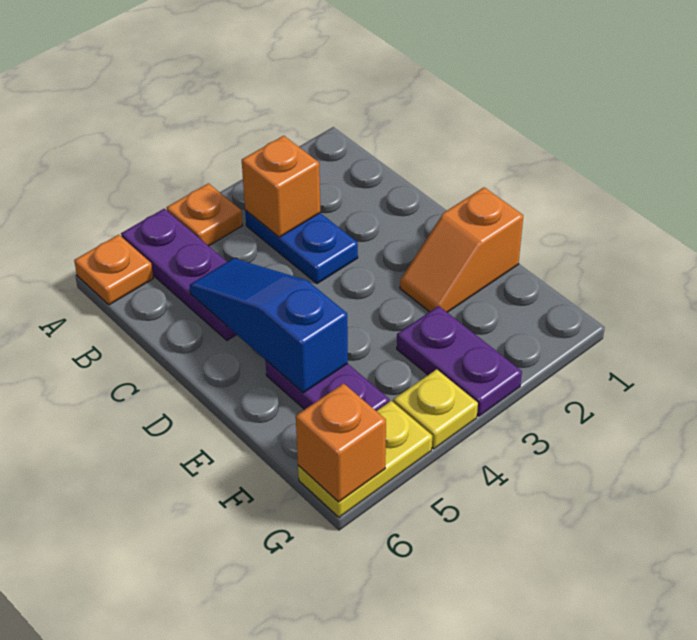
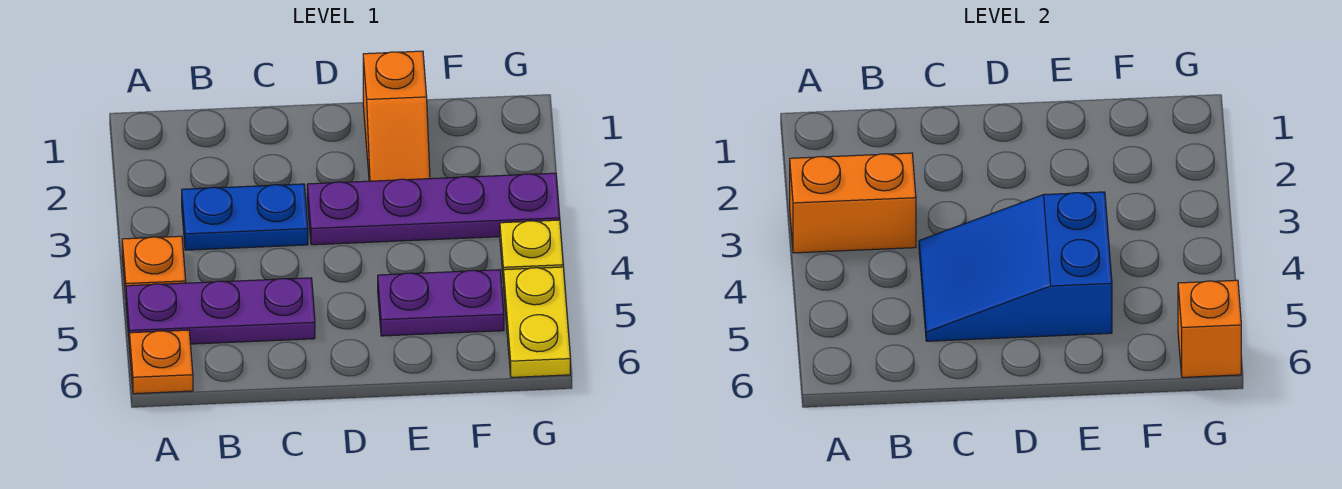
orange brick B3 level 2 -> orange brick A3:B3 level 2
blue slope C5:E5 level 2 top E -> blue slope C4:E5 level 2 top E
purple plate F3:G3 level 1 -> purple plate D3:G3 level 1

